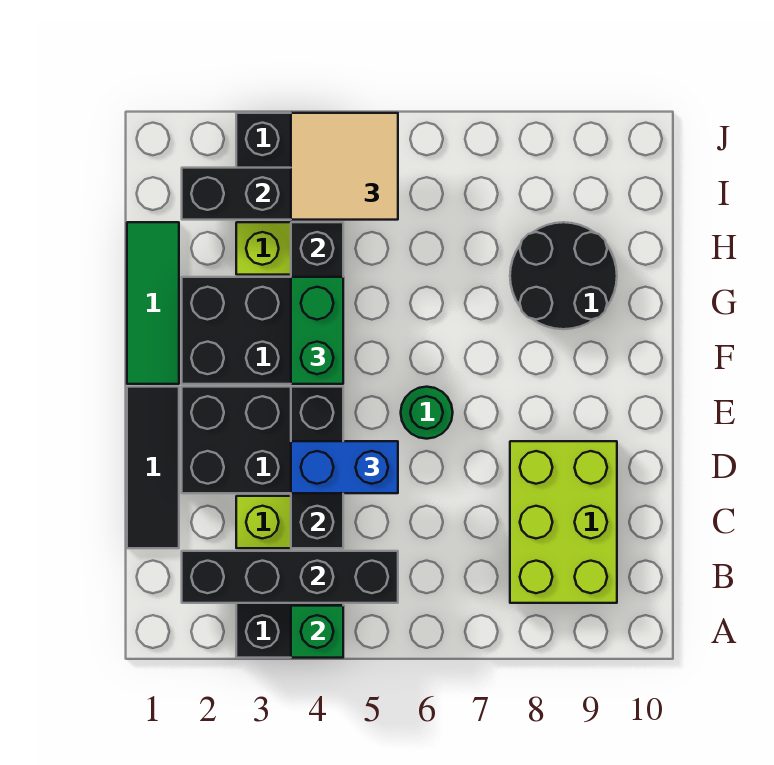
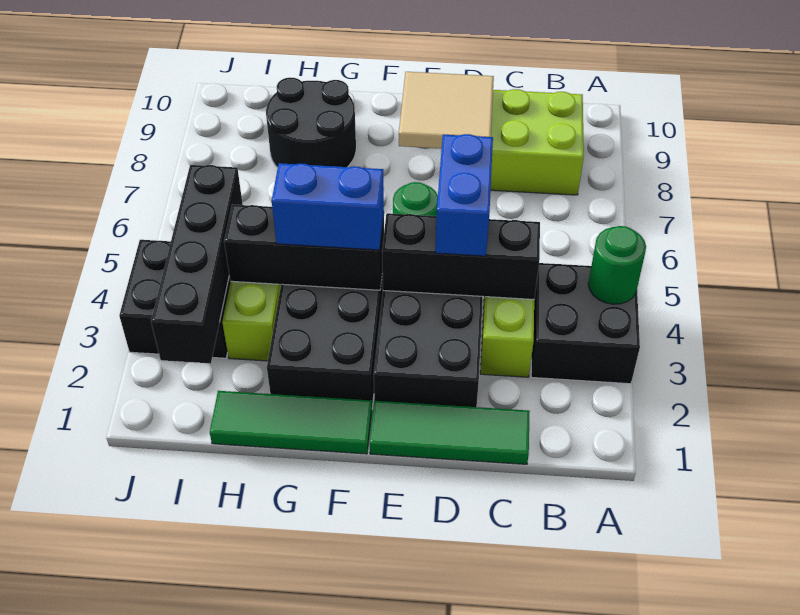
green brick A4 level 2 -> green round brick A4 level 2
black brick B2:B5 level 2 -> none
black tile C1:E1 level 1 -> green tile C1:E1 level 1
green brick F4:G4 level 3 -> blue brick F4:G4 level 3
tan tile I4:J5 level 3 -> tan tile D8:E9 level 2

